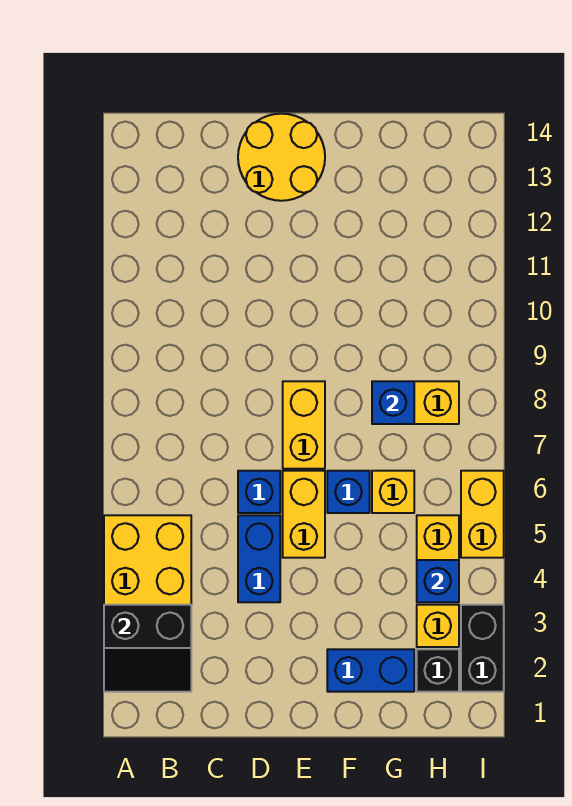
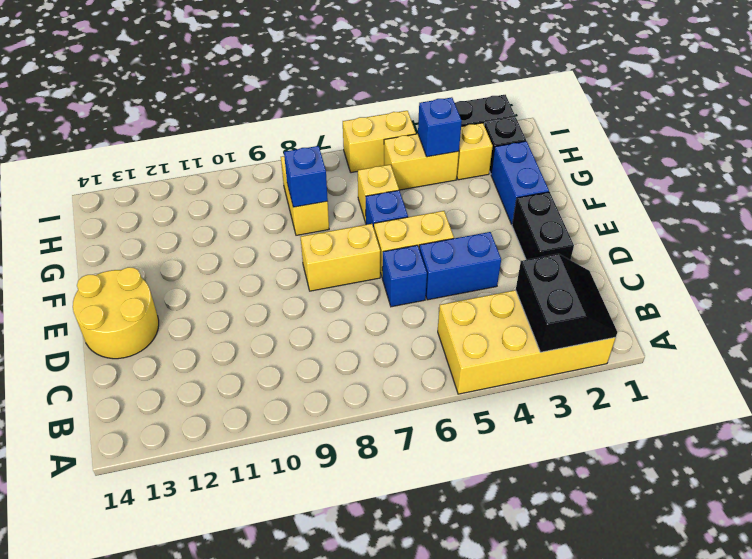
none -> black brick D2:E2 level 1

